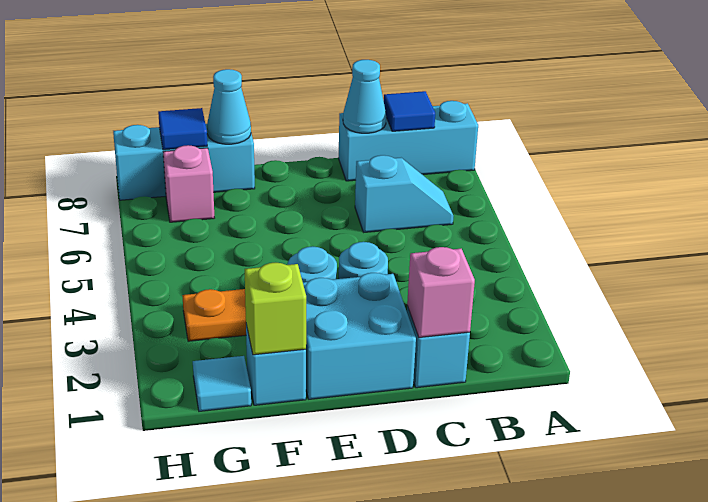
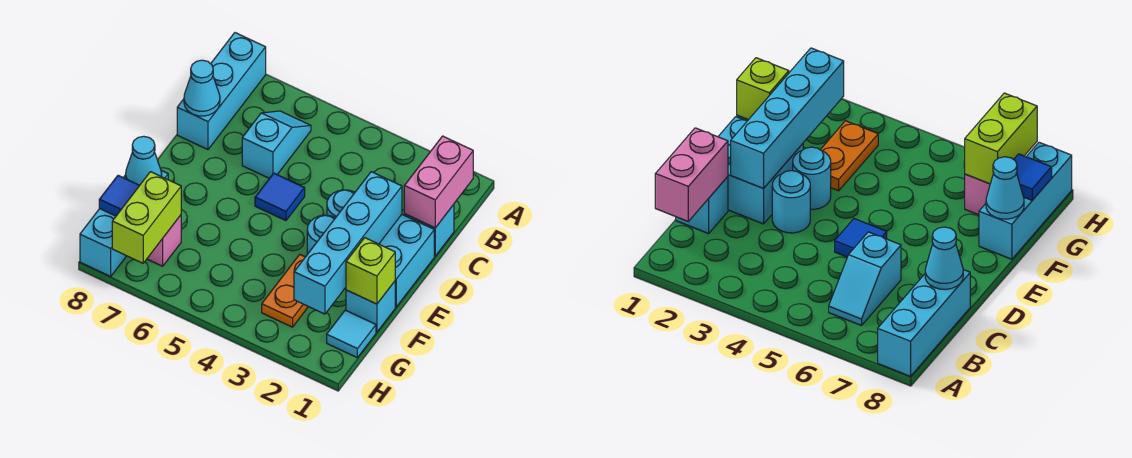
blue tile B8 level 2 -> blue tile D5 level 1
pink brick C1 level 2 -> pink brick B1:C1 level 2
none -> cyan brick D2:G2 level 2
none -> lime brick G7:H7 level 2

